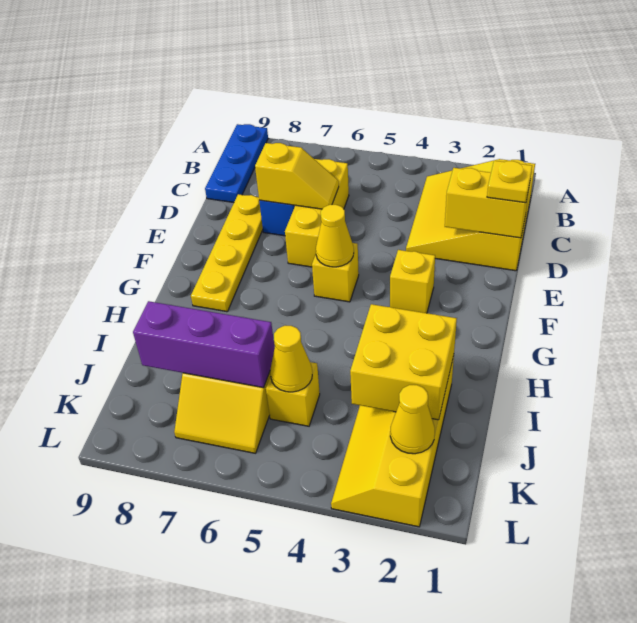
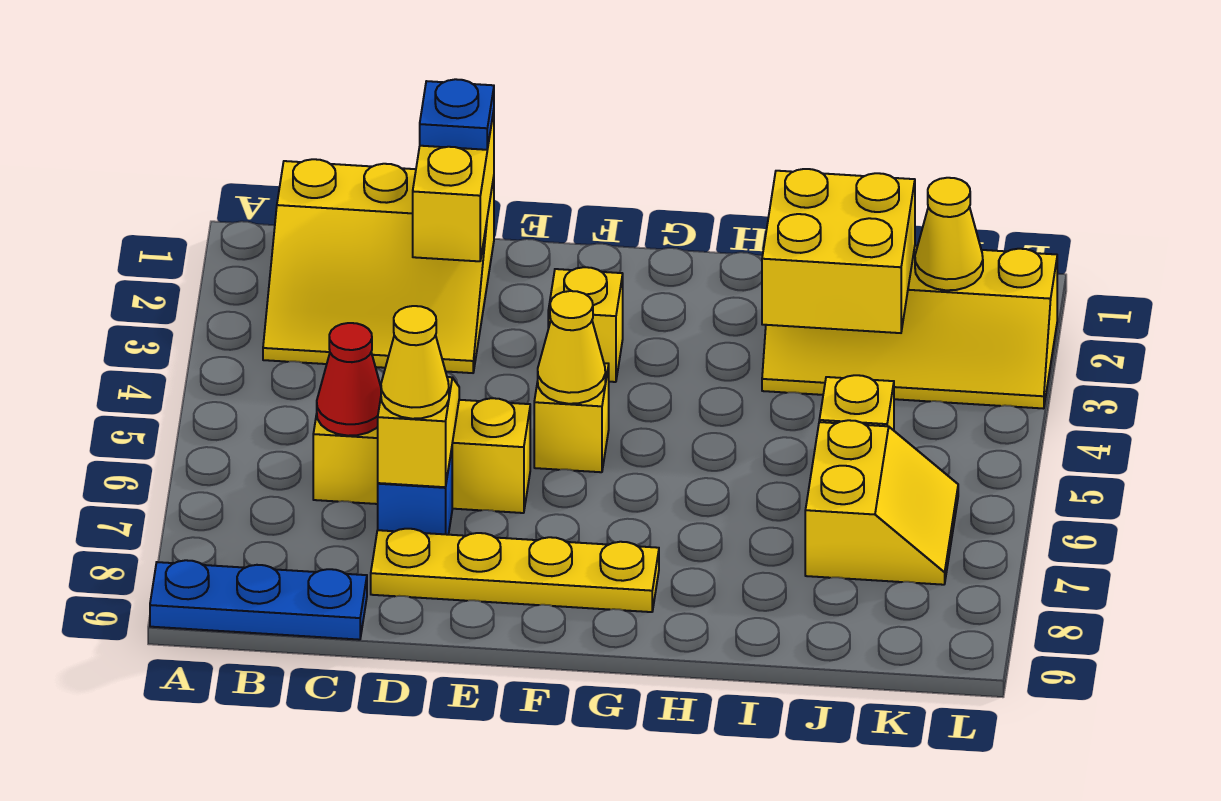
none -> red cone C6 level 2
yellow plate D1 level 3 -> blue plate D1 level 3
yellow cone J5 level 2 -> yellow cone D7 level 3
purple brick J6:J8 level 2 -> none

